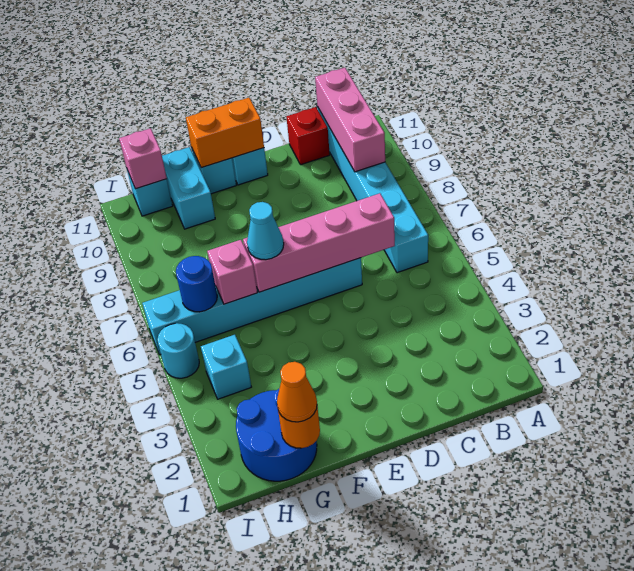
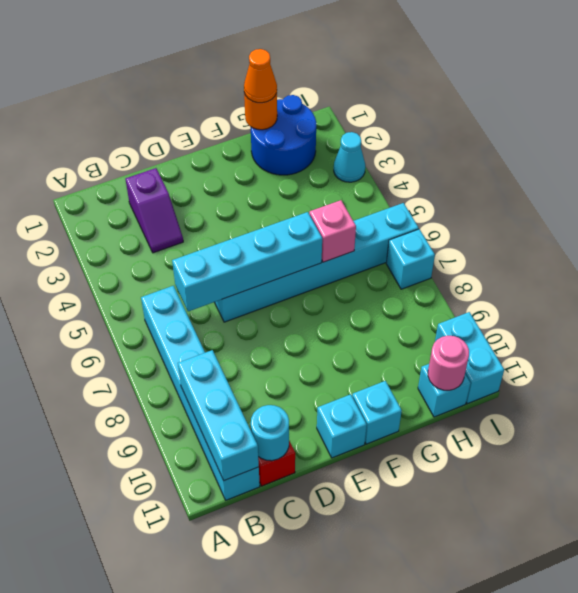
pink brick B9:B11 level 2 -> cyan brick B9:B11 level 2
none -> purple slope C2:C3 level 1 top 2
pink brick C6:F6 level 2 -> cyan brick C6:F6 level 2
orange brick E11:F11 level 2 -> none
cyan cone F6 level 3 -> cyan cone I3 level 1
cyan brick G10:G11 level 1 -> cyan brick I10:I11 level 1
cyan brick H4 level 1 -> cyan brick I7 level 1
blue round brick H6 level 2 -> none
pink brick H11 level 2 -> pink round brick H11 level 2
cyan round brick I5 level 1 -> cyan round brick C11 level 2

